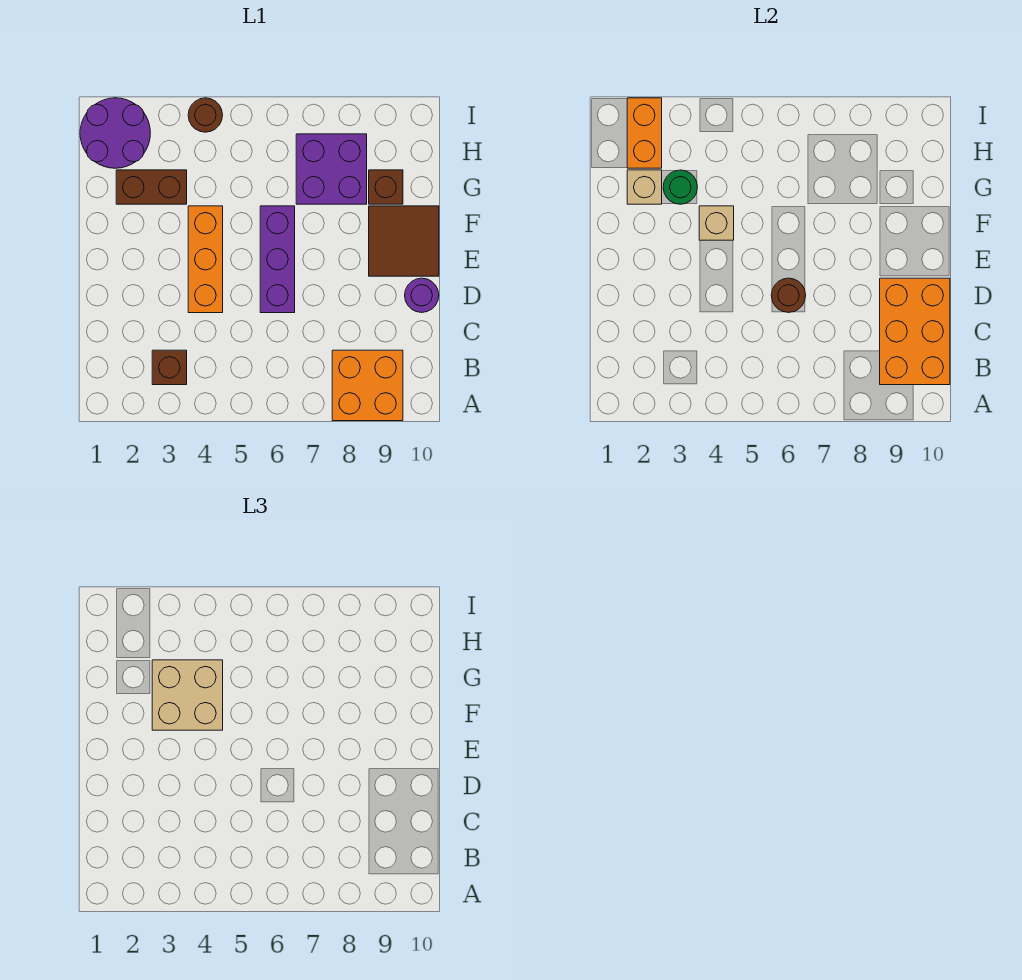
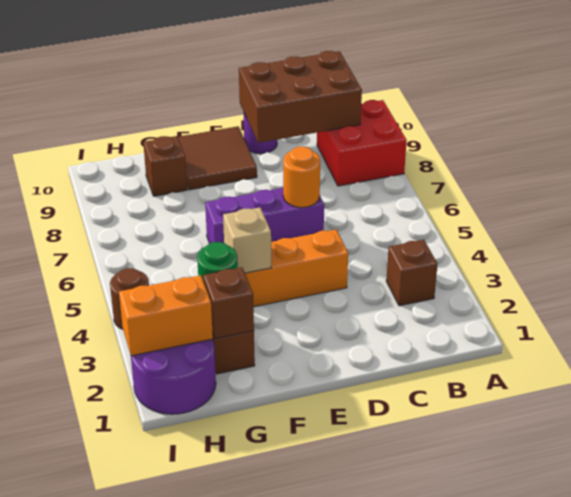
orange brick A8:B9 level 1 -> red brick A8:B9 level 1
orange brick B9:D10 level 2 -> brown brick B9:D10 level 2
brown round brick D6 level 2 -> orange round brick D6 level 2
tan brick F3:G4 level 3 -> none
tan brick G2 level 2 -> brown brick G2 level 2
purple brick G7:H8 level 1 -> none

